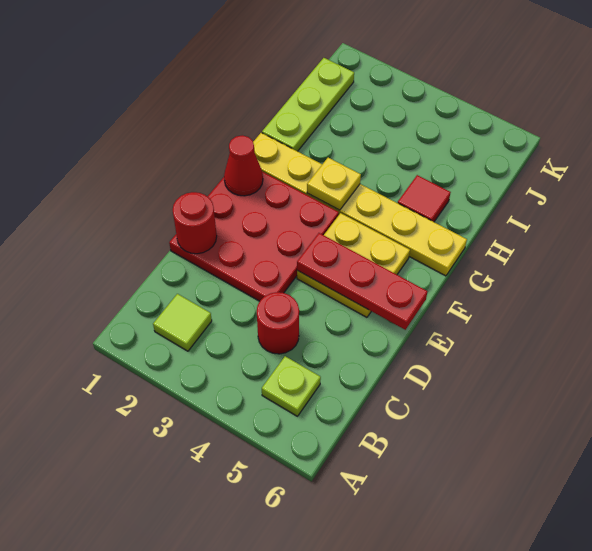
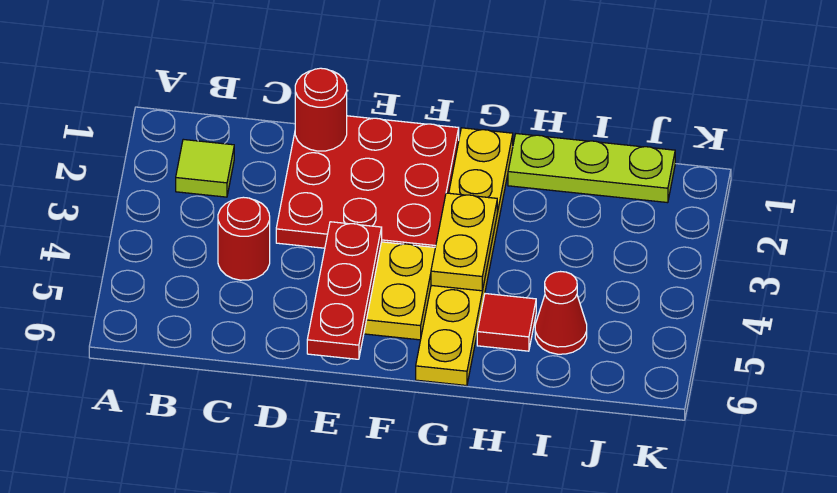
lime plate B5 level 1 -> none
red cone F1 level 2 -> red cone I5 level 1
yellow plate G3 level 2 -> yellow plate G3:G4 level 2

